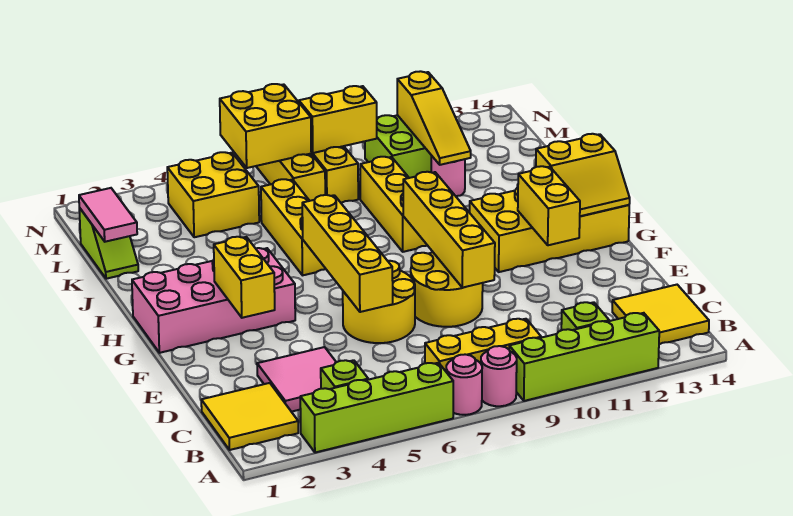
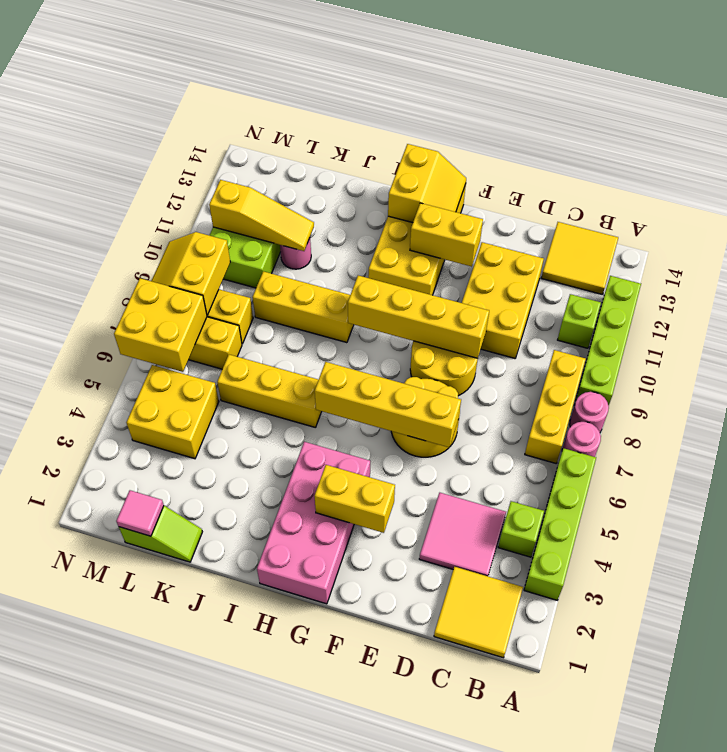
none -> yellow brick D10:E12 level 1
pink tile K1:L1 level 2 -> pink tile L1 level 2

